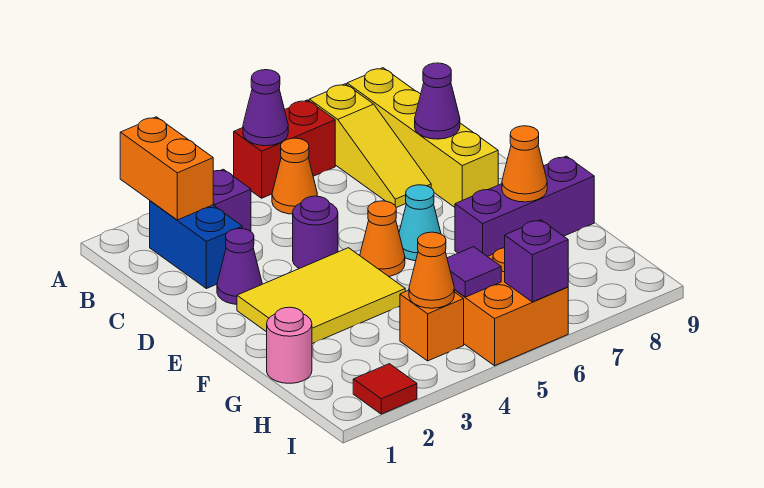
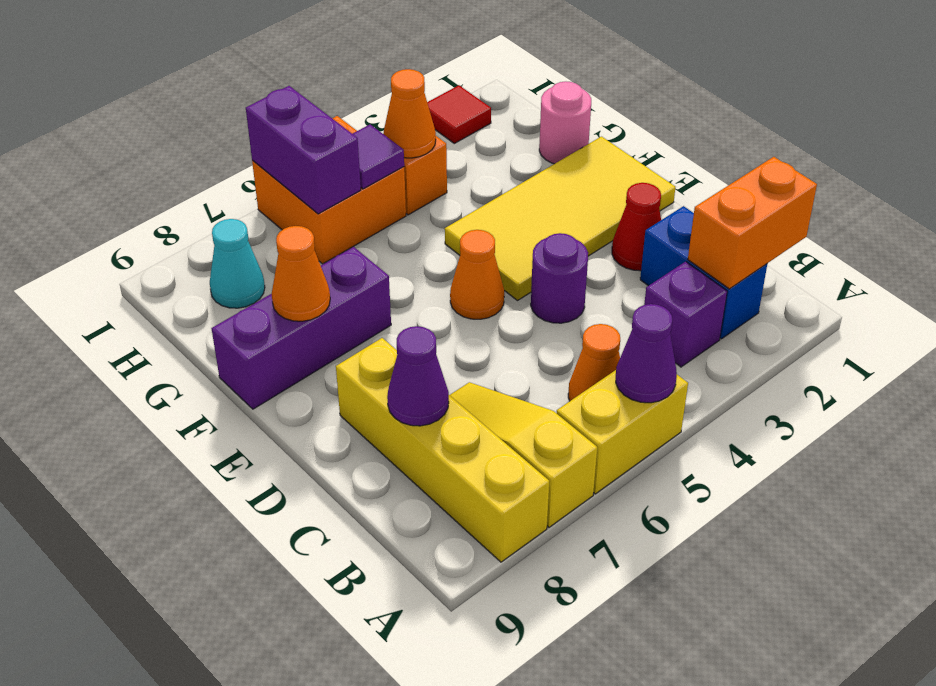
orange brick A2:B2 level 2 -> orange brick B1:B2 level 2
red brick A5:A6 level 1 -> yellow brick A5:A6 level 1
purple cone D2 level 1 -> red cone D2 level 1
yellow tile E2:F4 level 1 -> yellow tile E1:F4 level 1
cyan cone E6 level 1 -> cyan cone H8 level 1
purple brick I6 level 2 -> purple brick H6:I6 level 2

